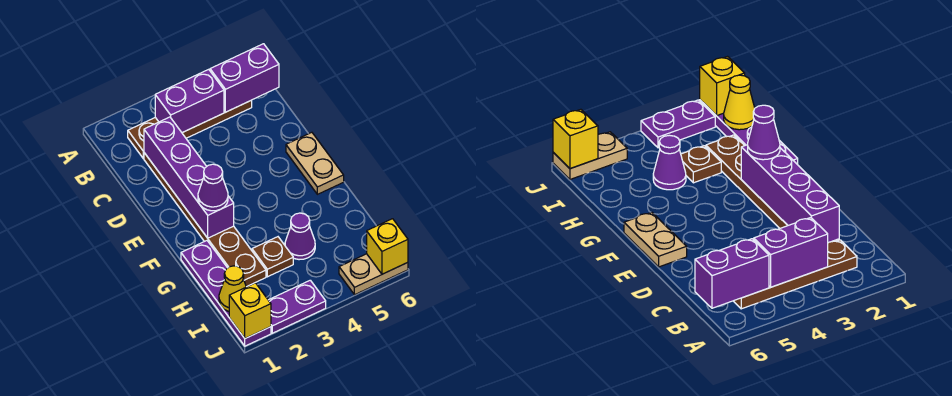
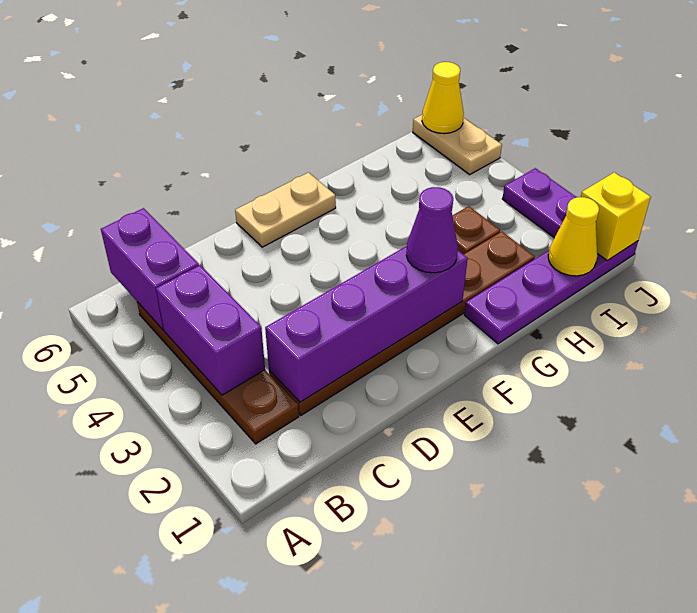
purple cone H4 level 1 -> none
yellow brick J6 level 2 -> yellow cone J6 level 2

